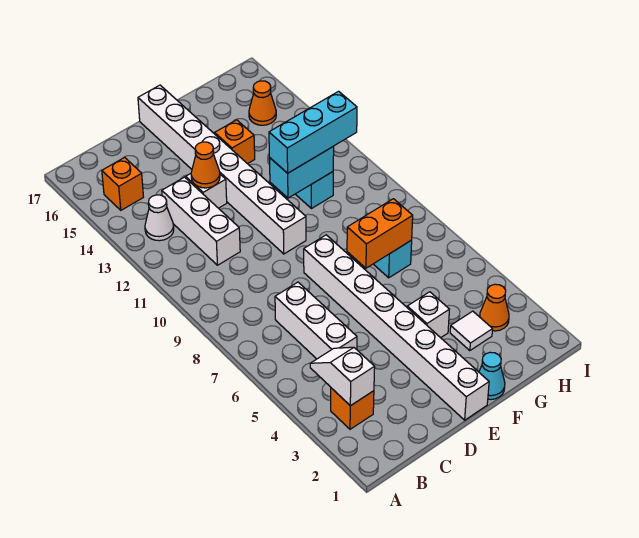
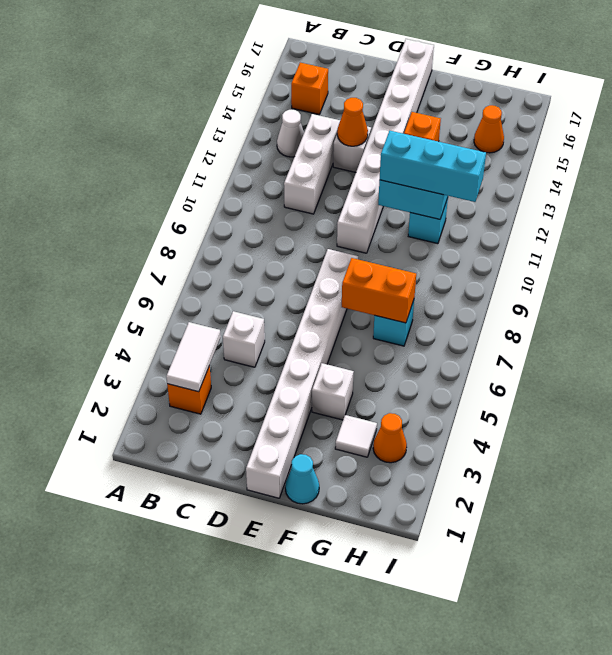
white slope B3:B4 level 2 top 3 -> white tile B3:B4 level 2
white brick C5:C7 level 1 -> white brick C5 level 1

